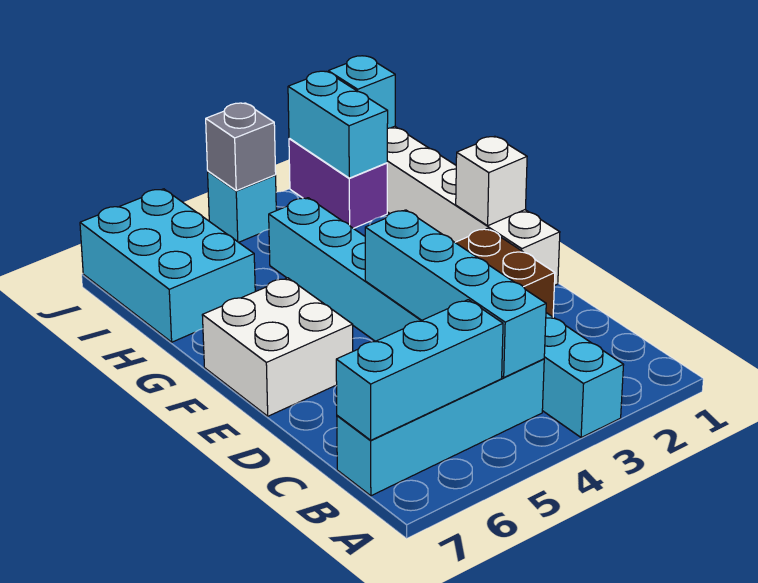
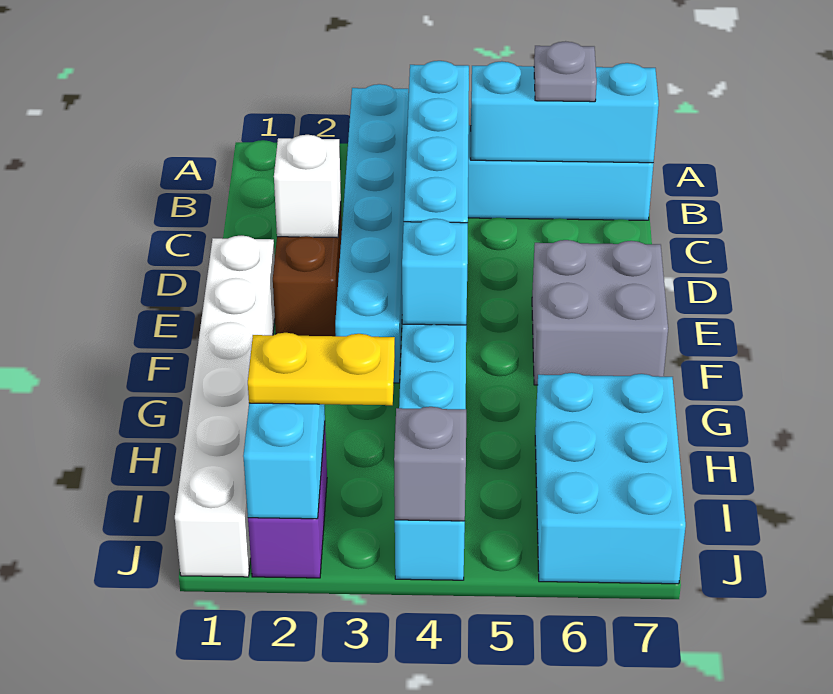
none -> grey plate B6 level 3
white brick E6:F7 level 1 -> grey brick E6:F7 level 1
white brick F1 level 2 -> white brick D2 level 2
none -> yellow plate I2:I3 level 3
cyan brick J1 level 2 -> cyan brick F4 level 2

